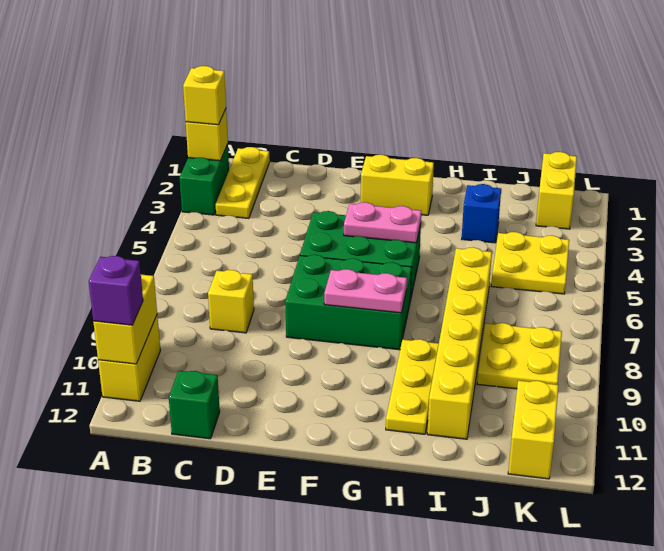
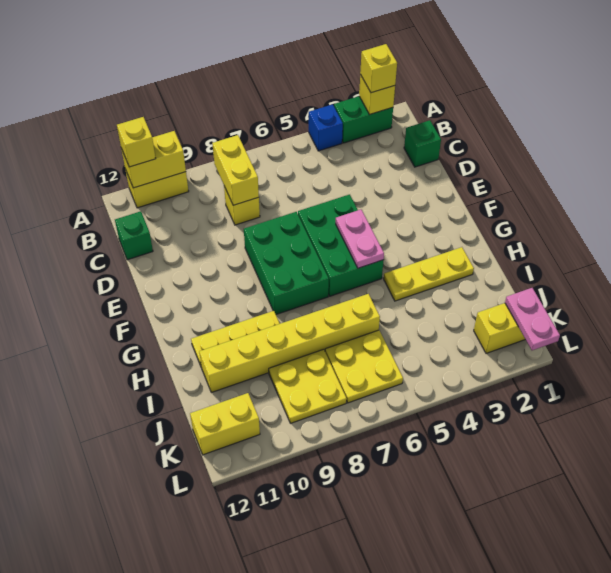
purple brick A11 level 3 -> yellow brick A11 level 3
yellow plate B1:B3 level 1 -> yellow plate H2:H4 level 1
none -> green brick C1 level 1
yellow brick F2:G2 level 1 -> yellow brick B8:C8 level 2
pink plate F8:G8 level 2 -> pink plate K1:L1 level 2
blue brick I3 level 1 -> blue brick A4 level 1
yellow plate J4:K5 level 1 -> yellow plate J6:K7 level 1

